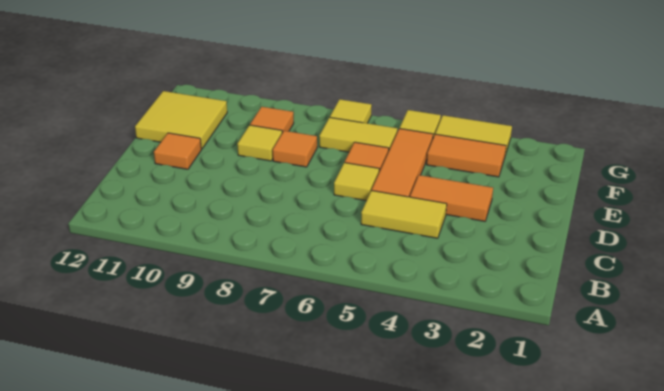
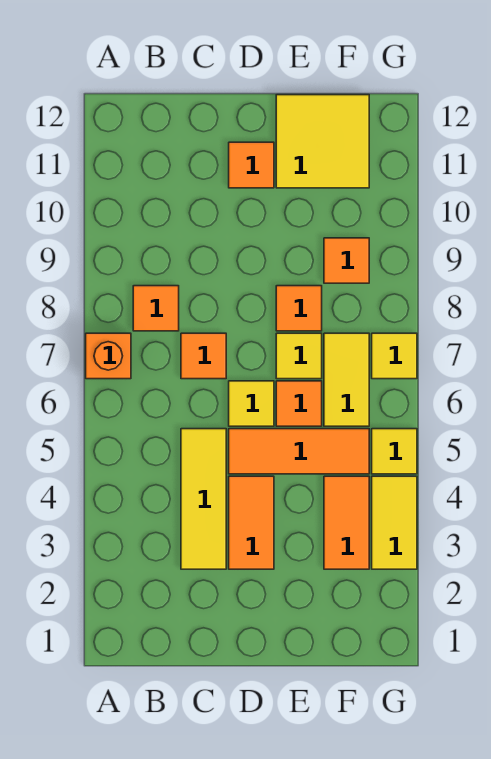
none -> orange brick A7 level 1
none -> orange tile B8 level 1
yellow tile C4:C5 level 1 -> yellow tile C3:C5 level 1
none -> orange tile C7 level 1
yellow tile E9 level 1 -> yellow tile E7 level 1

